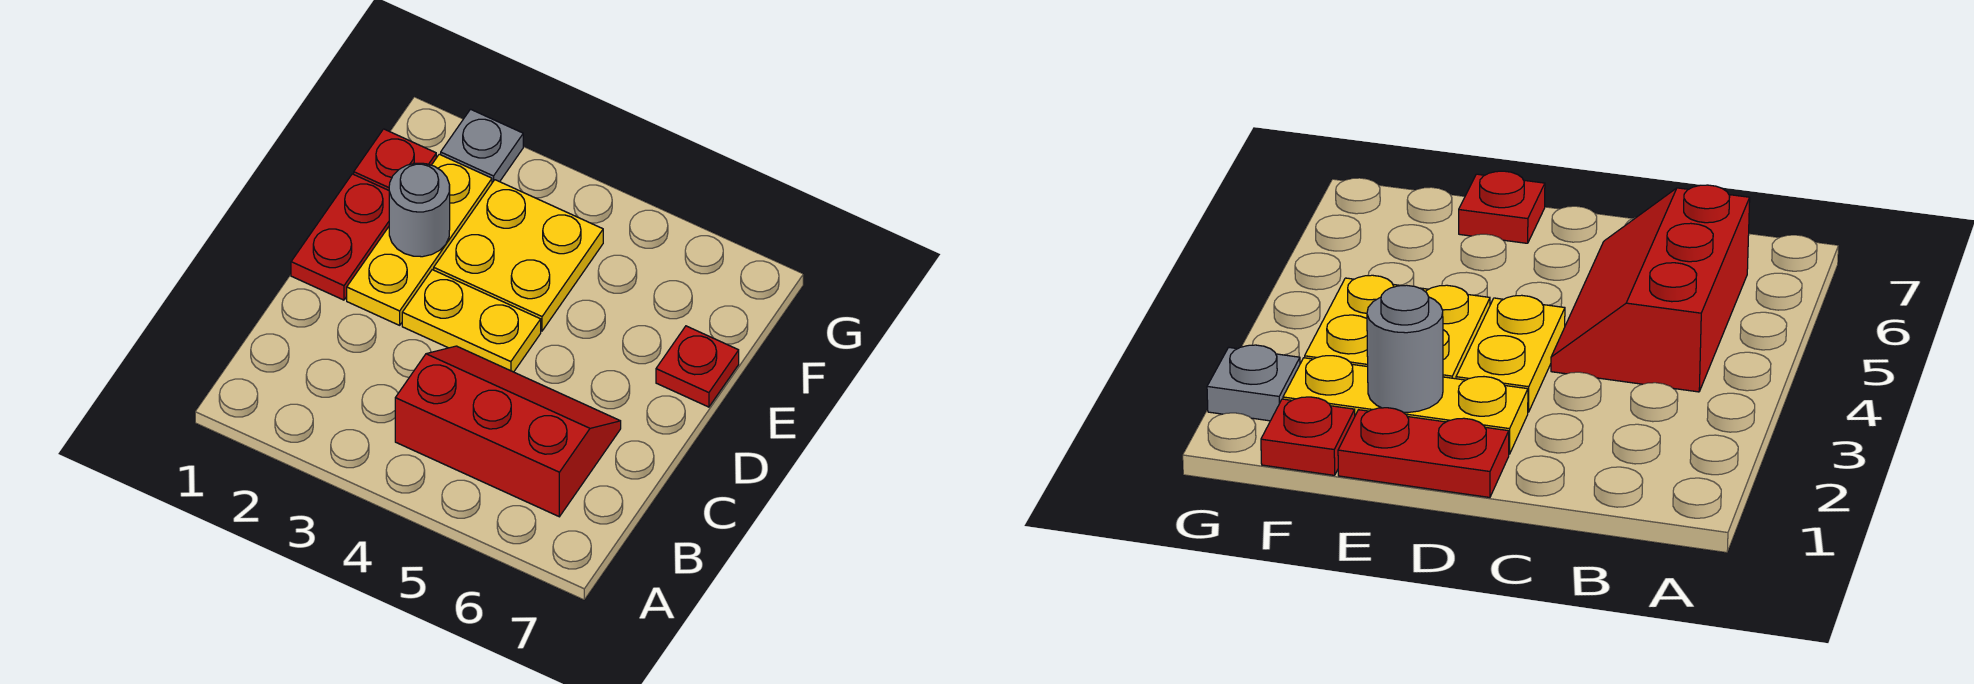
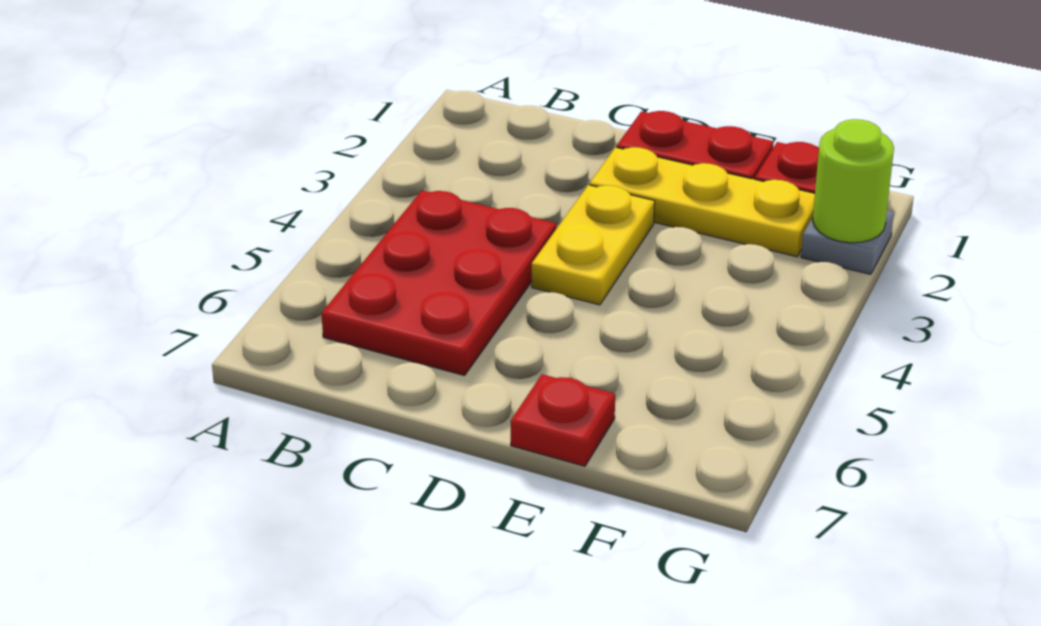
red slope B4:C6 level 1 top B -> red plate B4:C6 level 1
grey round brick E2 level 2 -> none
yellow plate E3:F4 level 1 -> none
none -> lime round brick G2 level 2

